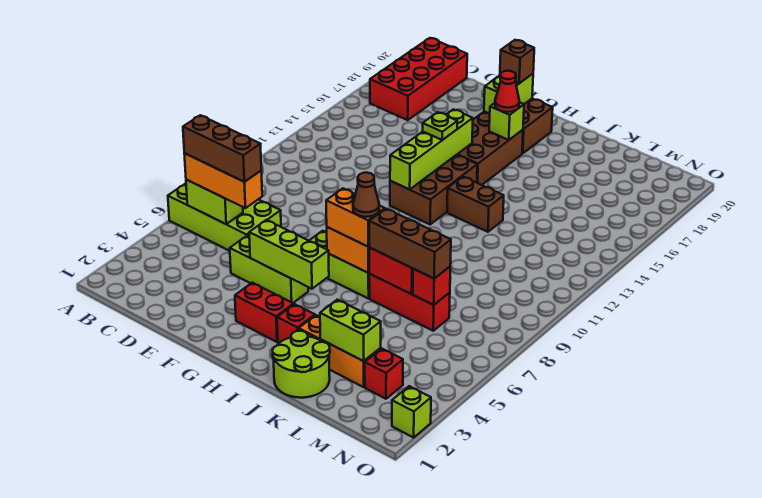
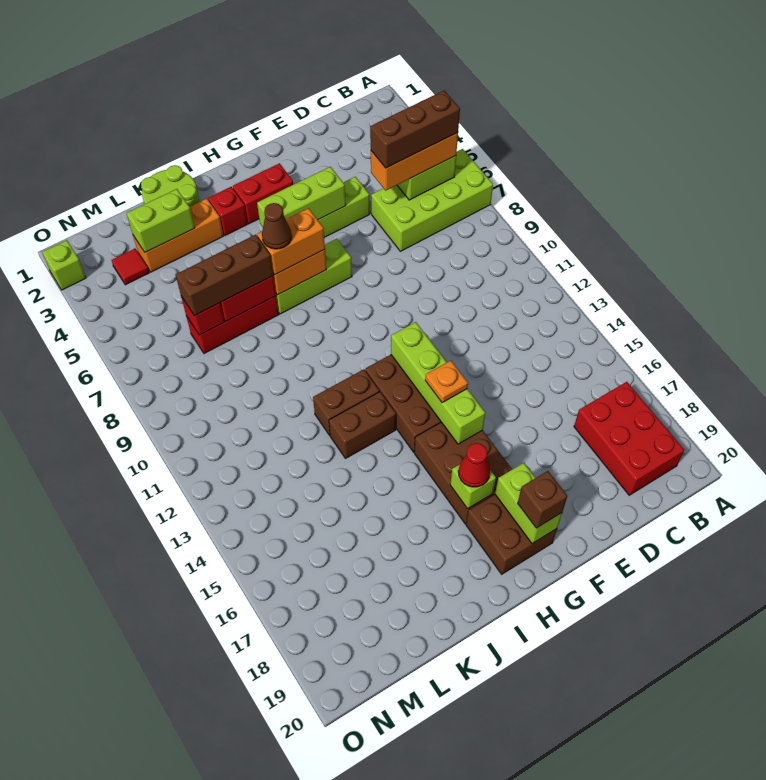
red brick B17:C20 level 1 -> red brick B17:C19 level 1
lime plate G14 level 3 -> orange plate G14 level 3
none -> brown brick I12:J12 level 1
red brick M3 level 1 -> red tile M3 level 1

